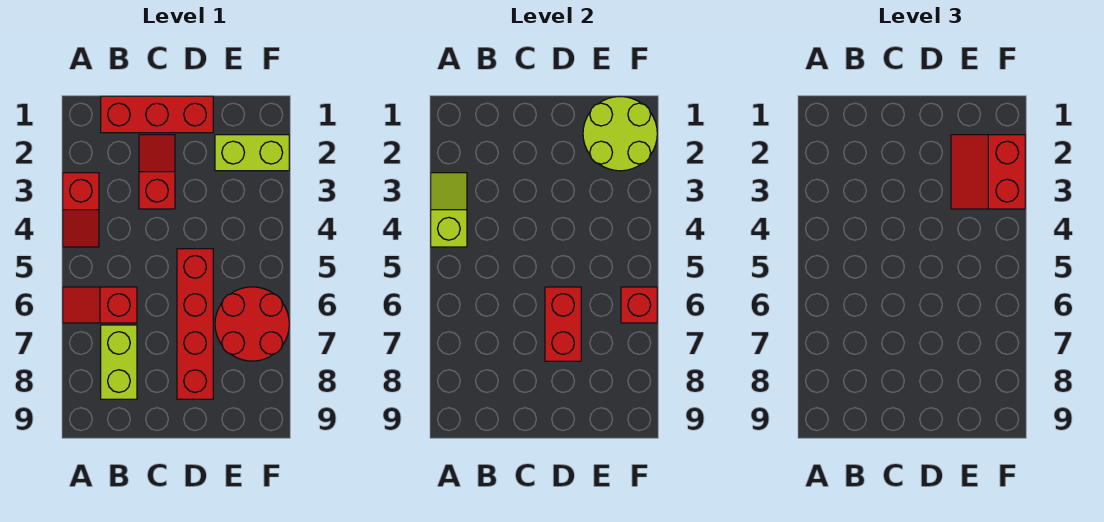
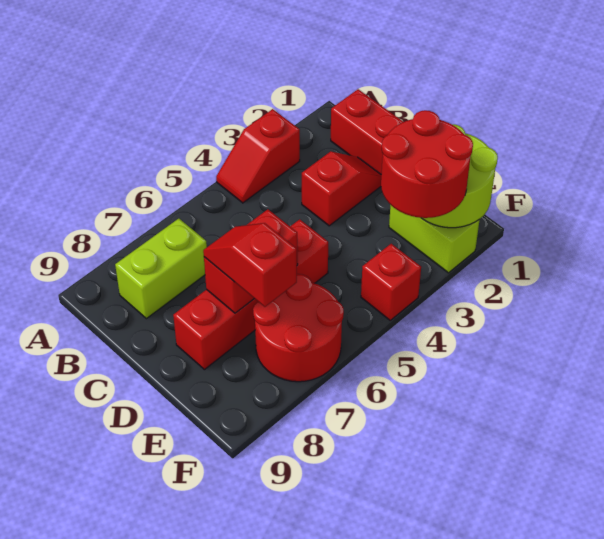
lime slope A3:A4 level 2 top 4 -> none
red slope A6:B6 level 1 top B -> red slope D7:E7 level 3 top E
red slope E2:F3 level 3 top F -> red round brick E2:F3 level 3
red brick F6 level 2 -> red brick F4 level 1

